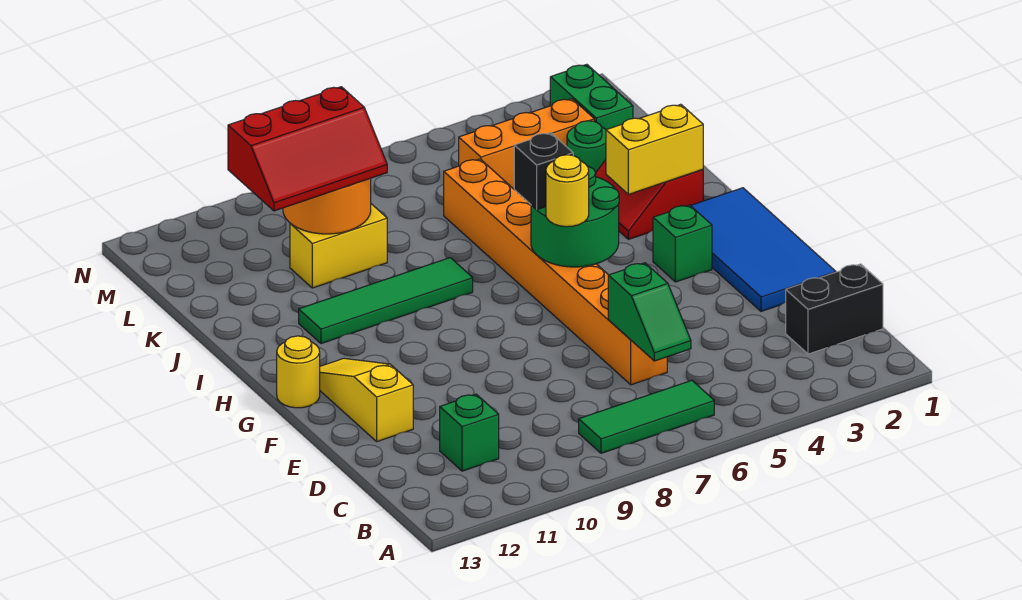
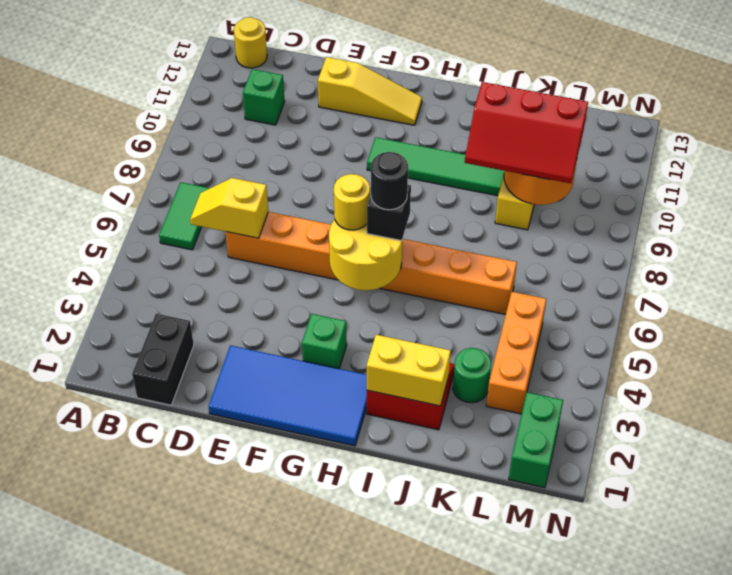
green tile B6:B8 level 1 -> green tile B6:B7 level 1
green slope C6:D6 level 2 top D -> yellow slope C6:D6 level 2 top D
green round brick G5:H6 level 2 -> yellow round brick G5:H6 level 2
yellow round brick G13 level 1 -> yellow round brick B13 level 1
none -> black round brick H6 level 4
yellow brick I2:I3 level 2 -> yellow brick I2:J2 level 2
green tile I8:I11 level 1 -> green tile G10:J10 level 1
red slope K9:L11 level 3 top L -> red slope J9:L10 level 3 top 10
green brick L2:M2 level 1 -> green brick M1:M2 level 1

